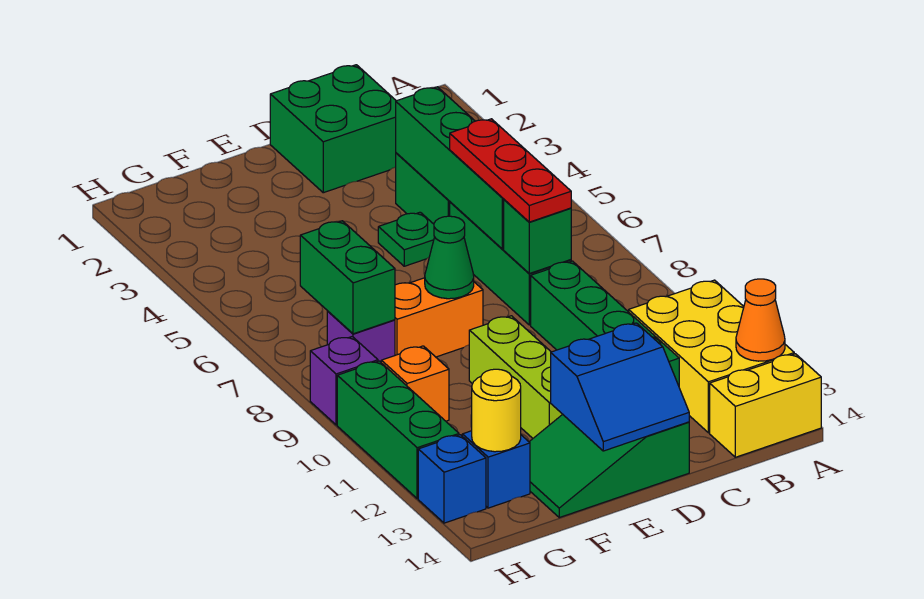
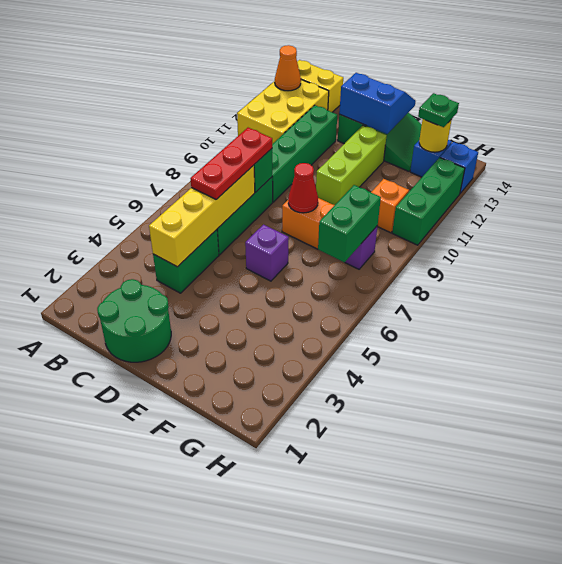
green brick C1:D2 level 1 -> green round brick C1:D2 level 1
green brick C4:C7 level 2 -> yellow brick C4:C7 level 2
green plate D5 level 1 -> green plate G13 level 3
green cone E8 level 2 -> red cone E8 level 2
purple brick H9 level 1 -> purple brick E6 level 1

